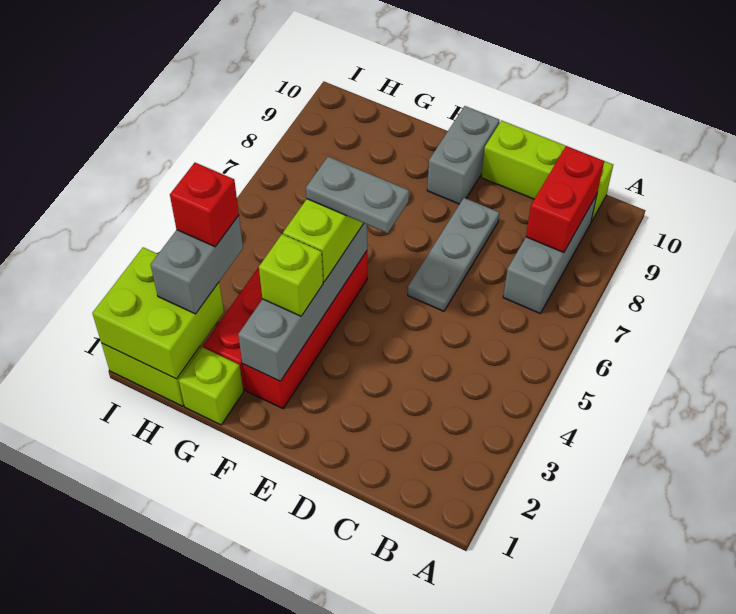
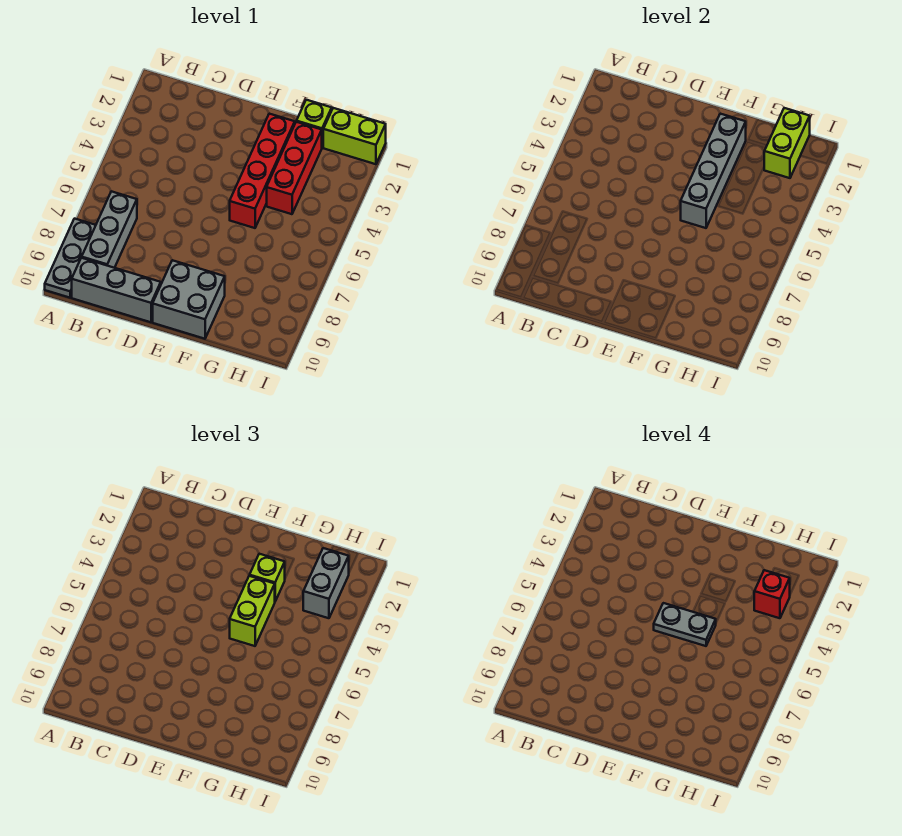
red brick B8:B9 level 2 -> none
lime brick B10:D10 level 1 -> grey brick B10:D10 level 1
grey plate D6:D8 level 1 -> grey plate A8:A10 level 1
grey brick E9:E10 level 1 -> grey brick E9:F10 level 1
lime brick H1:I2 level 2 -> lime brick H1:H2 level 2

